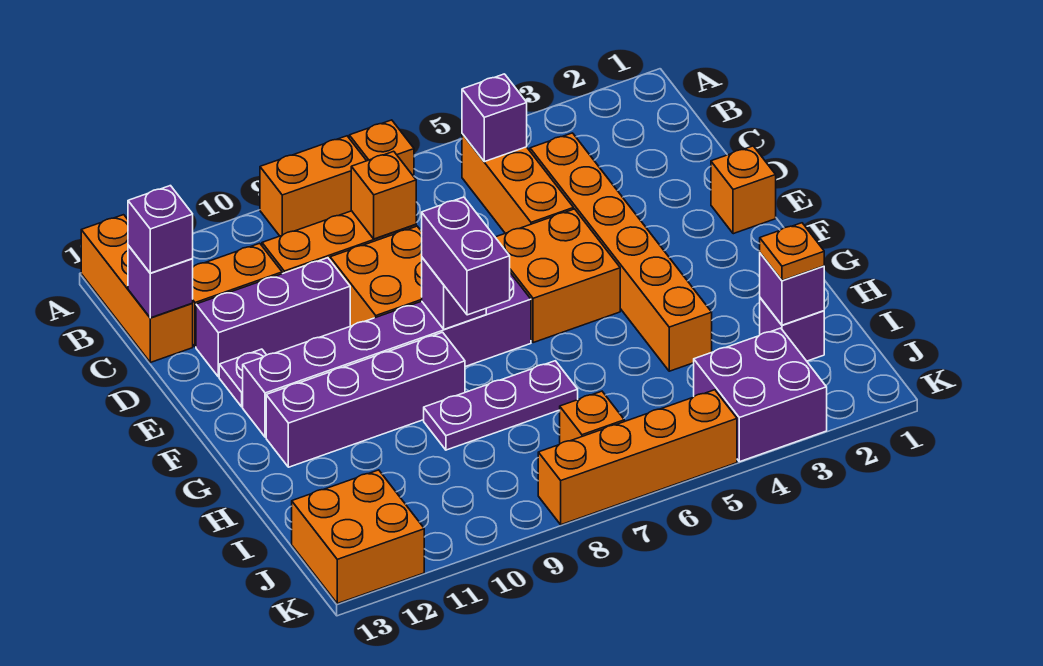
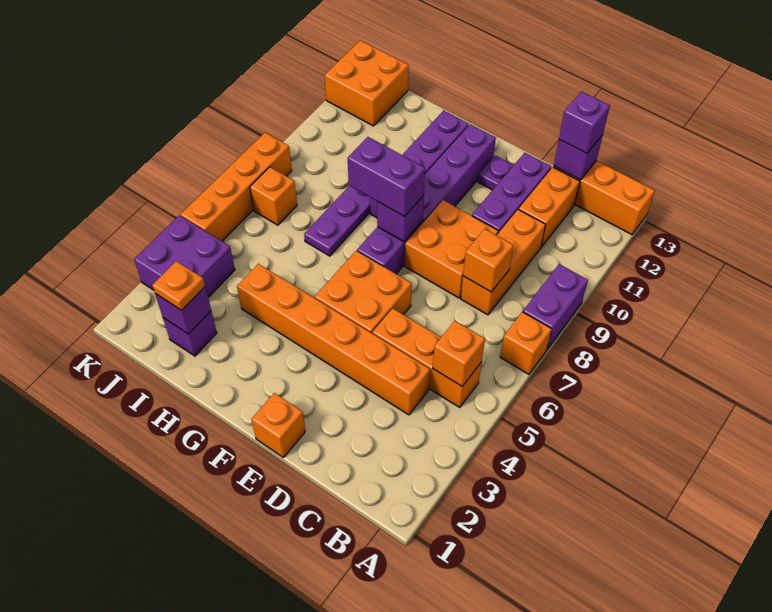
orange brick A8:A9 level 1 -> purple brick A8:A9 level 1
purple brick B5 level 2 -> orange brick B5 level 2

